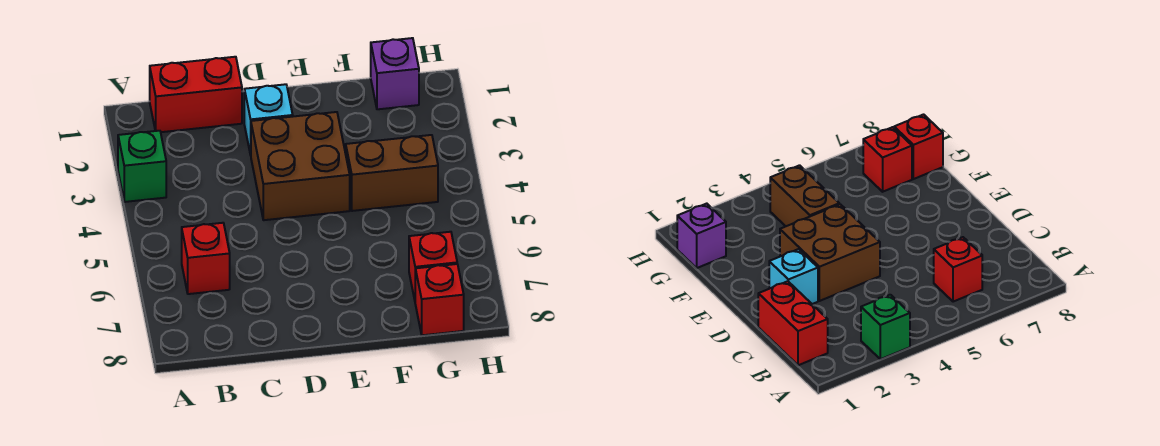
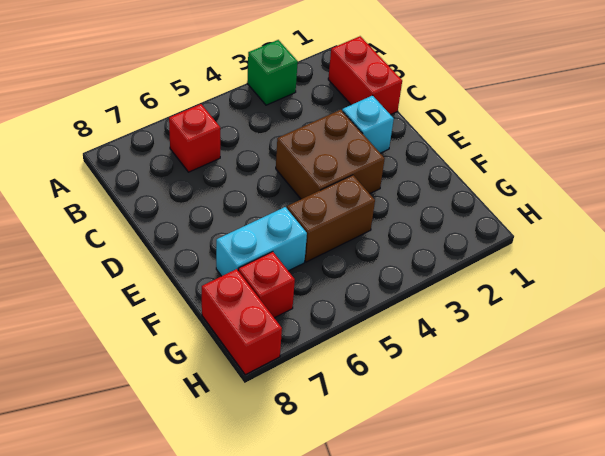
brown brick F4:G4 level 1 -> brown brick F4:F5 level 1
none -> cyan brick F6:F7 level 1
purple brick G1 level 1 -> none
red brick G8 level 1 -> red brick G8:H8 level 1

